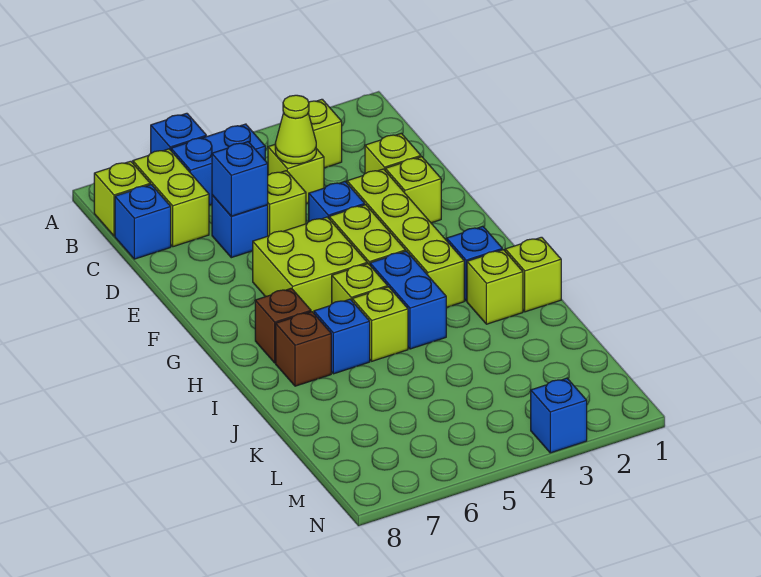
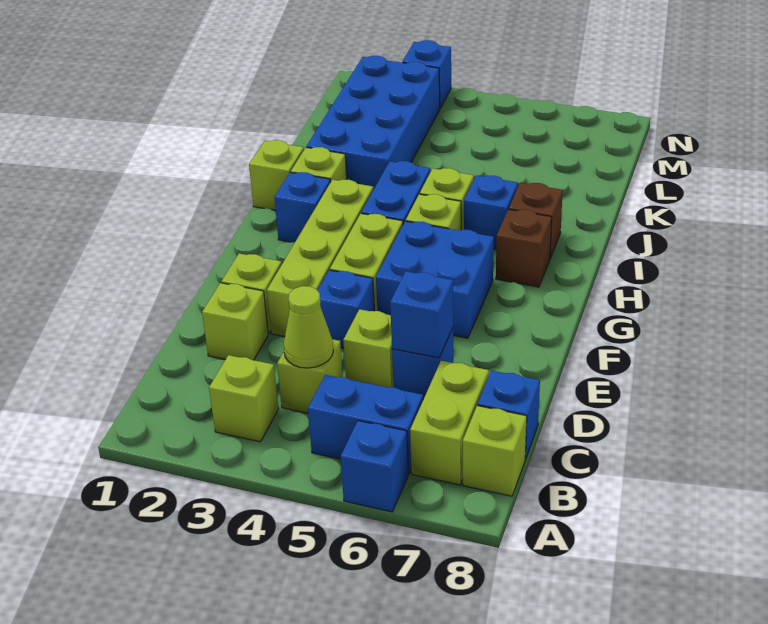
lime brick F5:G6 level 1 -> blue brick F5:G6 level 1
none -> blue brick J2:M3 level 1

